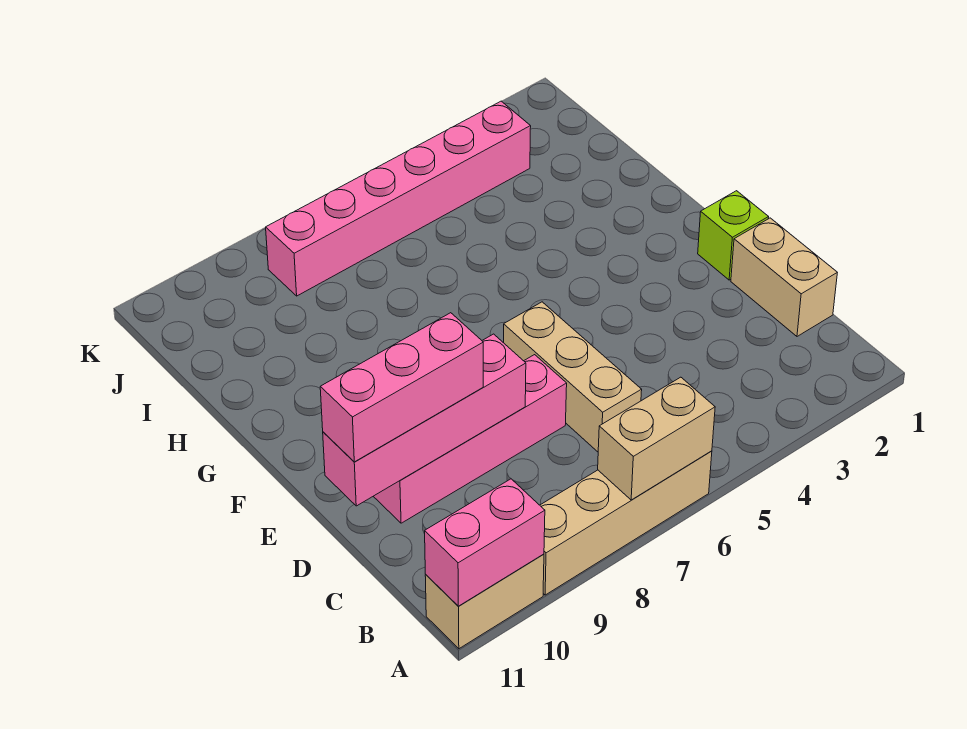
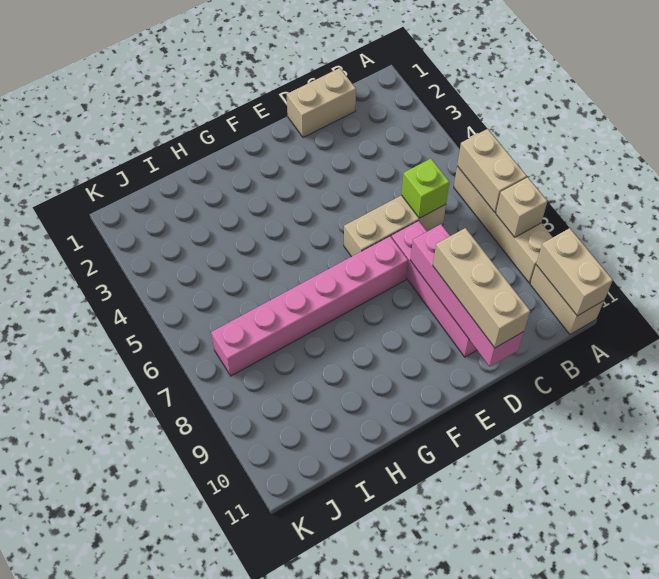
none -> tan brick A8 level 2
pink brick A10:A11 level 2 -> tan brick A10:A11 level 2
pink brick D9:D11 level 3 -> tan brick D9:D11 level 3
lime brick E1 level 1 -> lime brick C6 level 2
pink brick J3:J8 level 1 -> pink brick E7:J7 level 1

